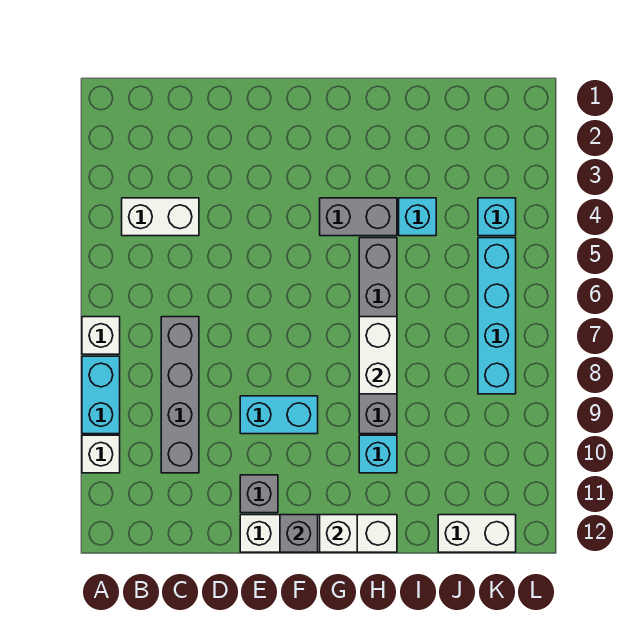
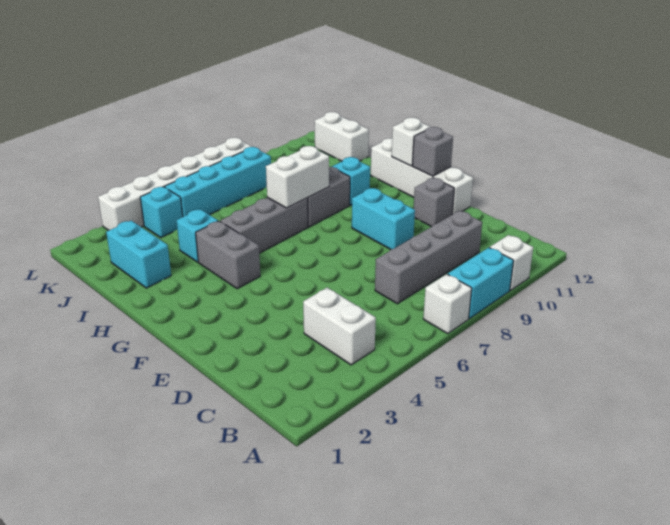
none -> cyan brick I2:J2 level 1
none -> white brick L3:L8 level 1

